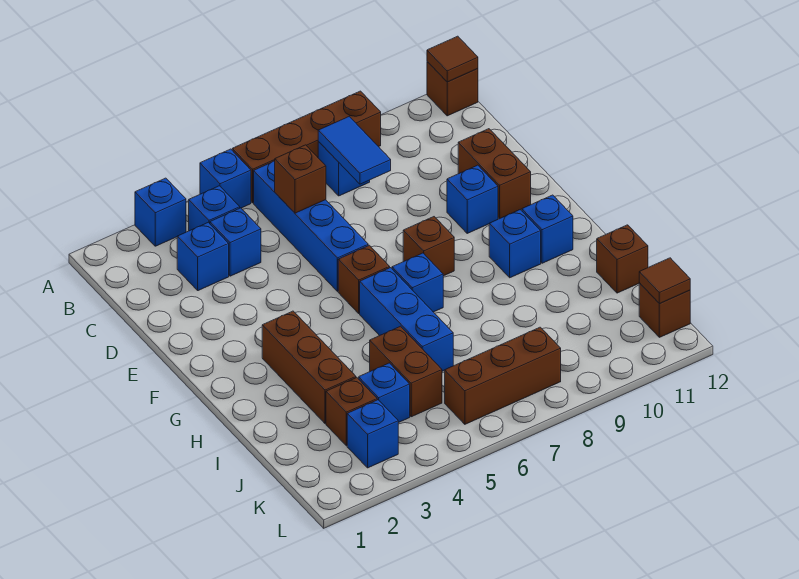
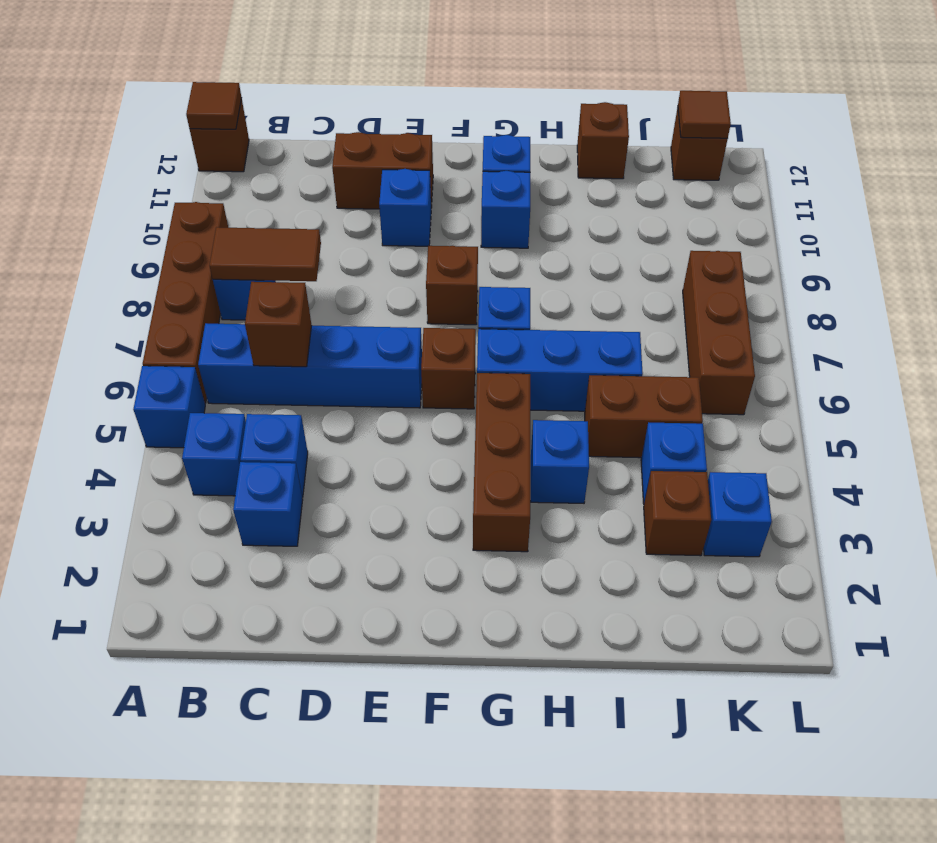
blue brick A3 level 1 -> blue brick H4 level 1
blue tile B8:C8 level 2 -> brown tile B8:C8 level 2
brown brick G3:I3 level 1 -> brown brick G3:G5 level 1

